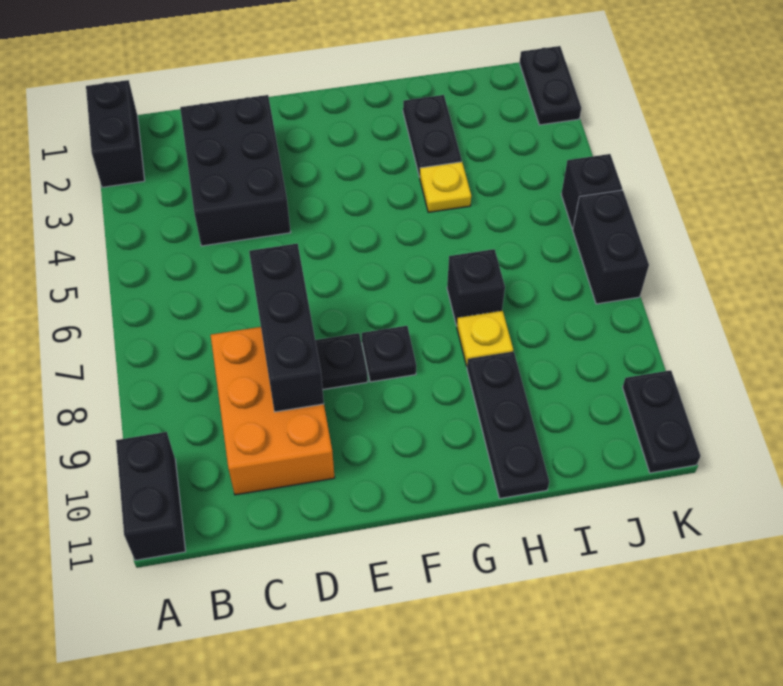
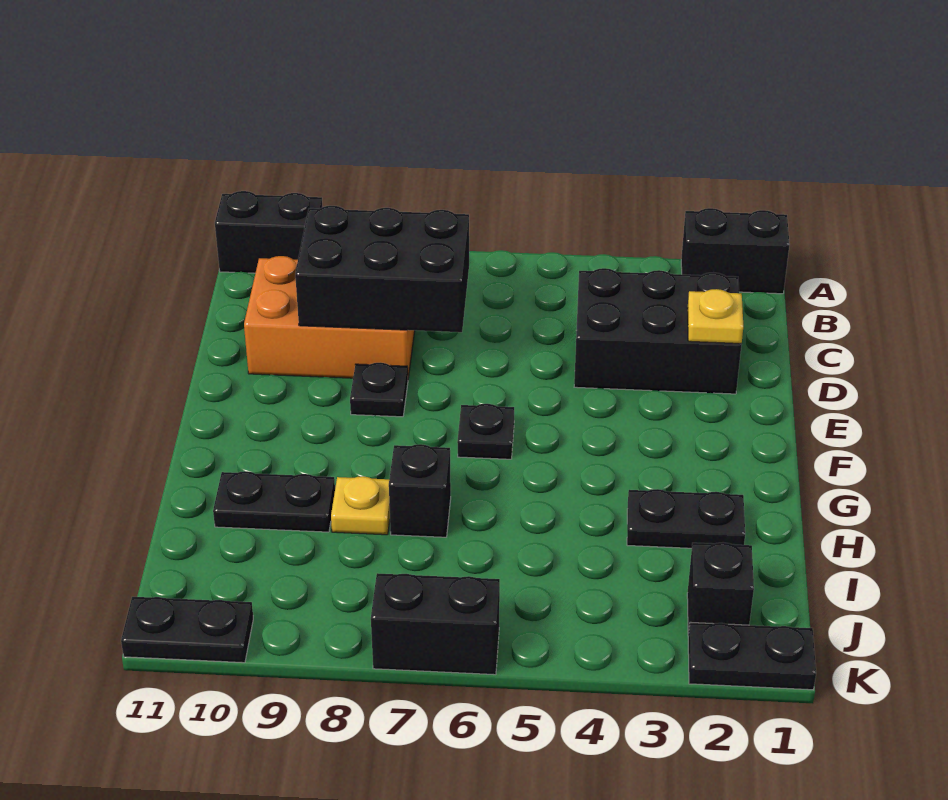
black brick D7:D9 level 2 -> black brick C7:D9 level 2
black plate F8 level 1 -> black plate F6 level 1
yellow plate H4 level 1 -> yellow plate D2 level 2
black plate H9:H11 level 1 -> black plate H9:H10 level 1
black brick K5 level 1 -> black brick J2 level 1

